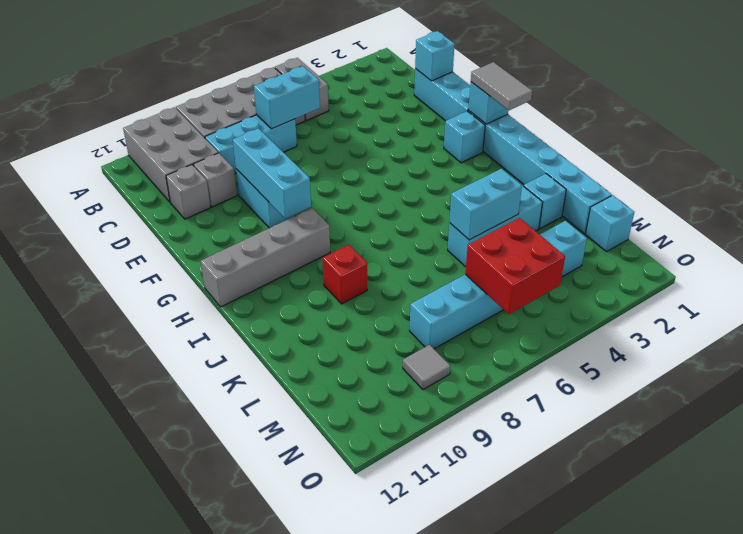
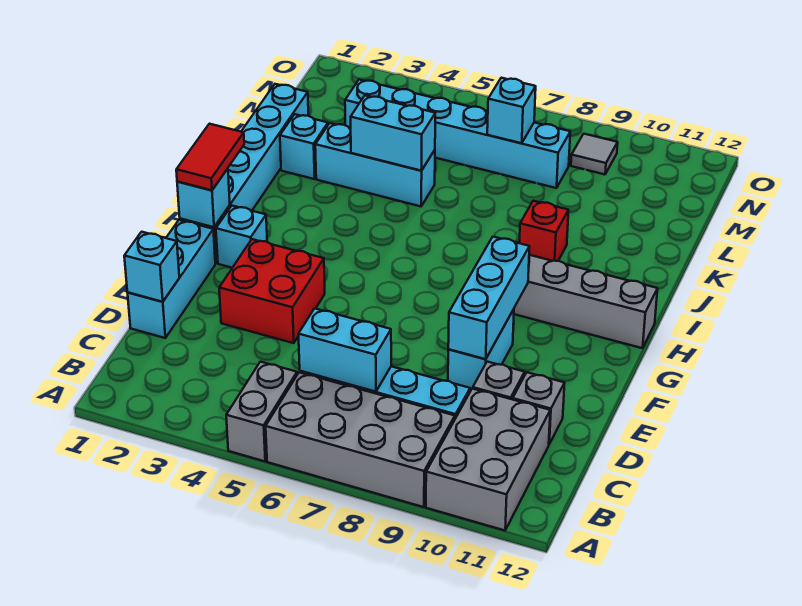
grey tile G1:H1 level 3 -> red tile G1:H1 level 3
cyan brick M1 level 1 -> cyan brick M7 level 2
red brick M5:N6 level 2 -> red brick E3:F4 level 1

